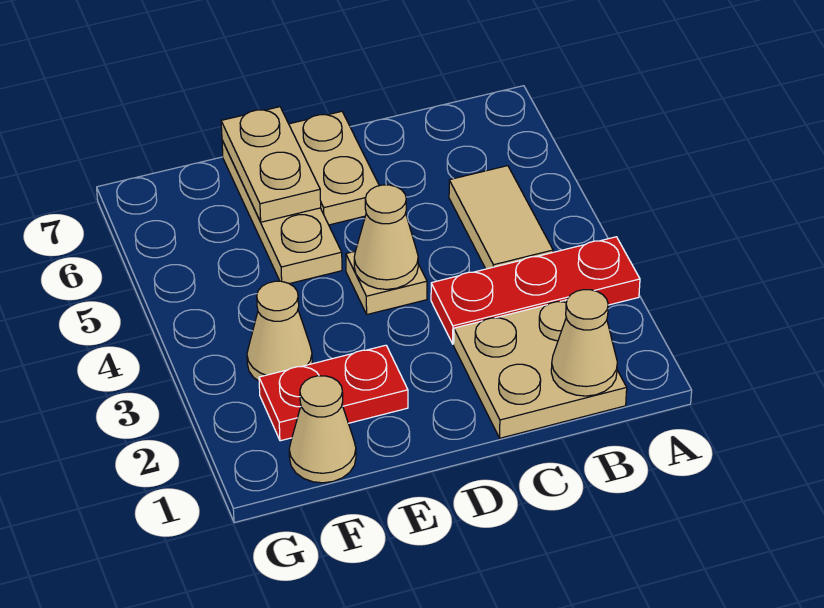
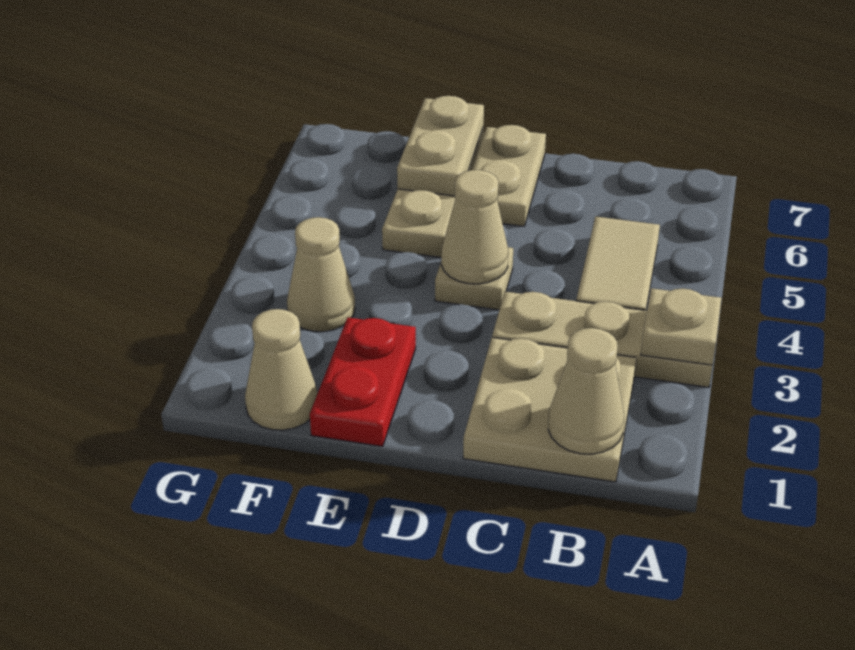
red plate A3:C3 level 1 -> tan plate A3:C3 level 1
none -> tan plate A3 level 2
red plate E2:F2 level 1 -> red plate E1:E2 level 1

